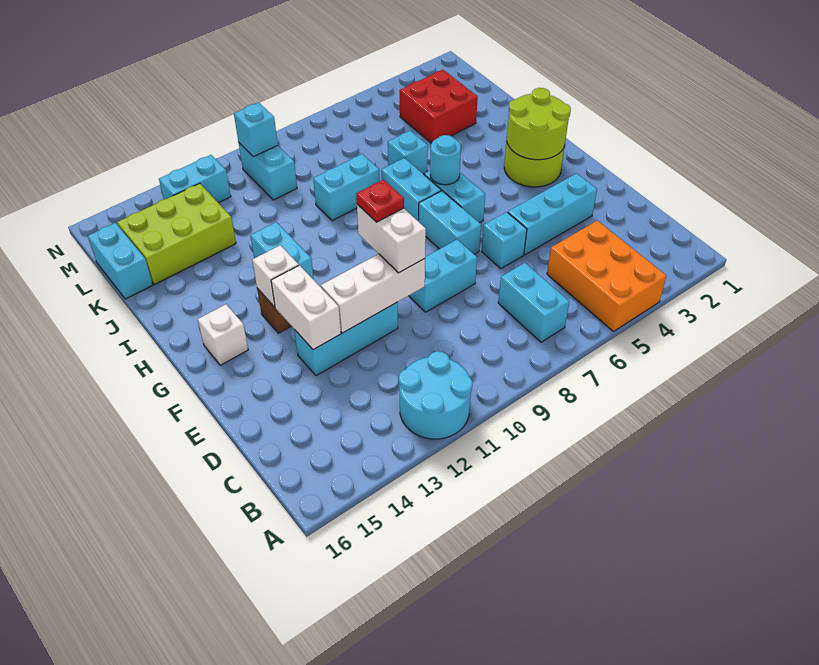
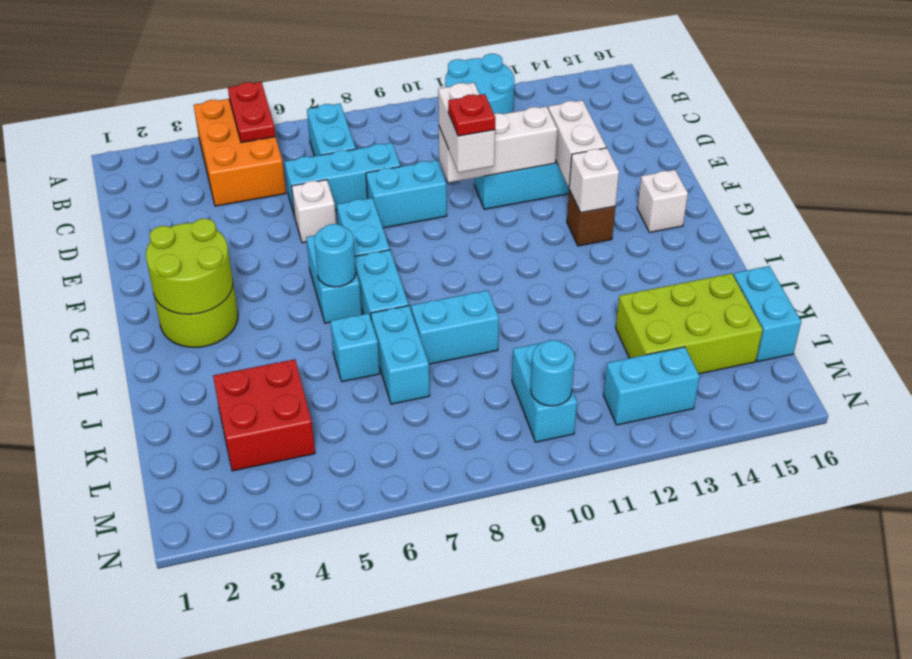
none -> red plate A5:B5 level 2
cyan brick E3:E5 level 1 -> cyan brick D6:D8 level 1
cyan brick E6 level 1 -> white brick E6 level 1
cyan brick H12:I12 level 1 -> cyan brick J7:K7 level 1
cyan brick M10 level 2 -> cyan round brick M10 level 2

